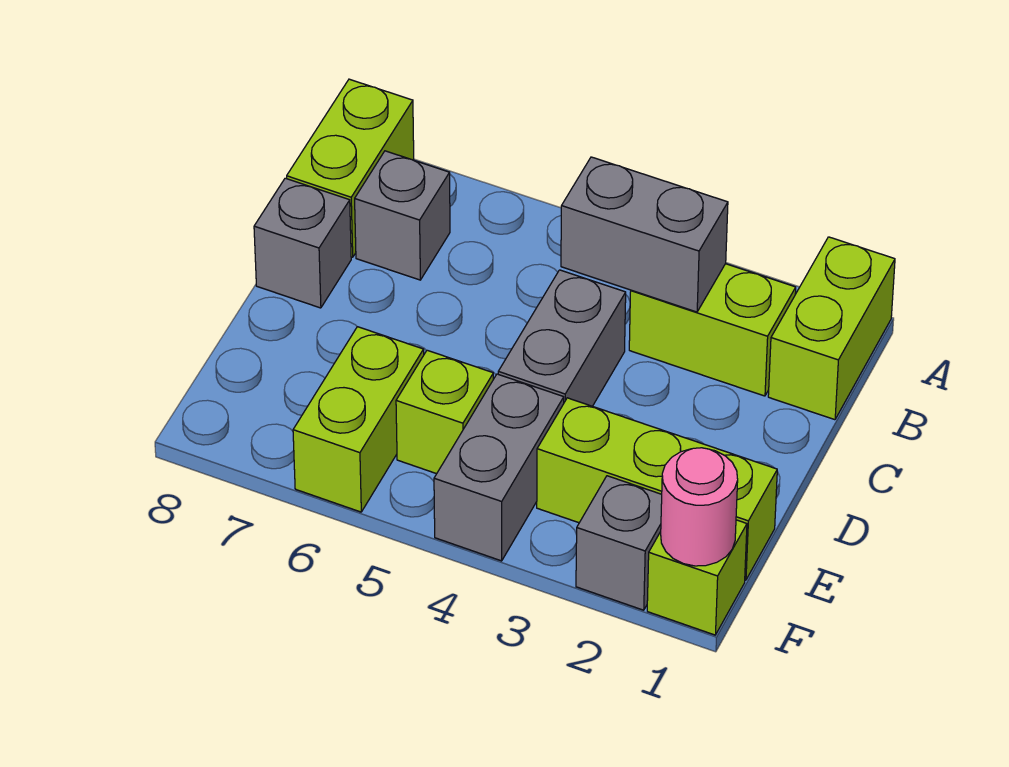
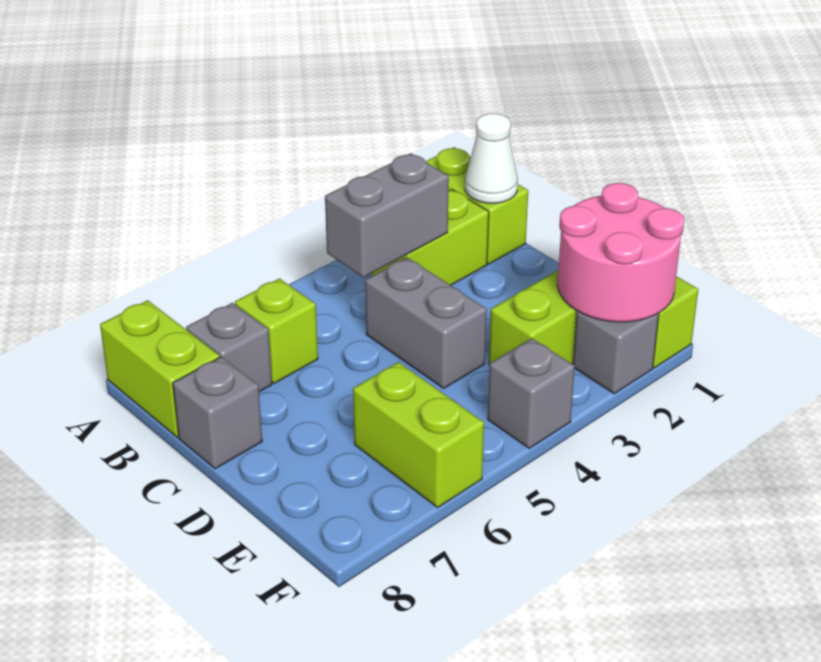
none -> white cone B1 level 2
grey brick E4:F4 level 1 -> grey brick F4 level 1
lime brick E5 level 1 -> lime brick B6 level 1
pink round brick F1 level 2 -> pink round brick E1:F2 level 2

